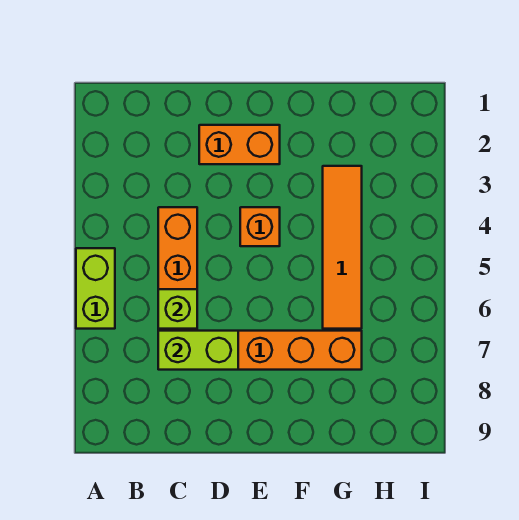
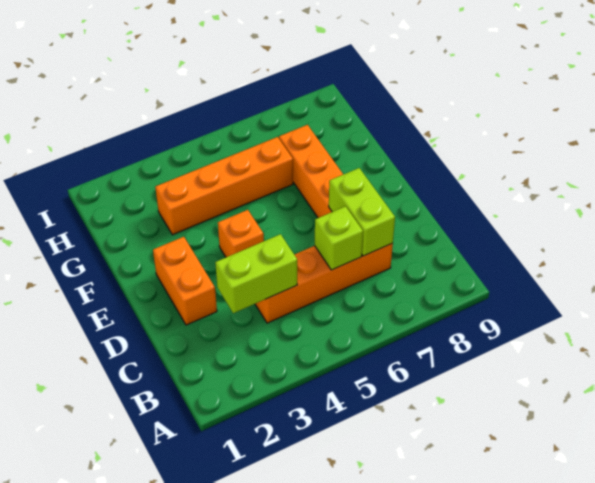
lime brick A5:A6 level 1 -> lime brick C3:C4 level 2
orange tile G3:G6 level 1 -> orange brick G3:G6 level 1

